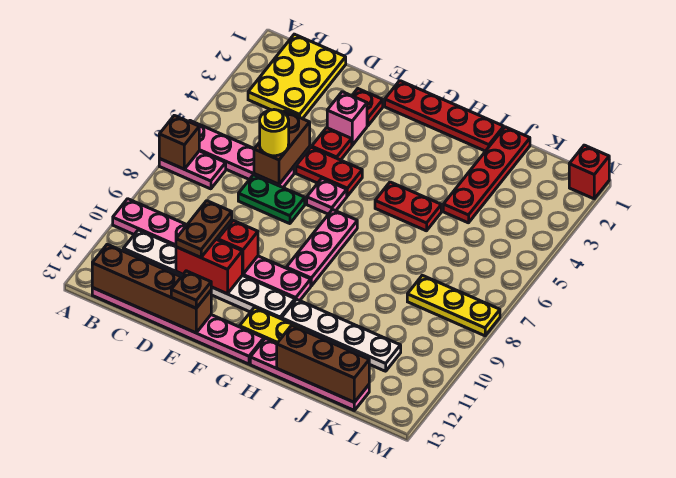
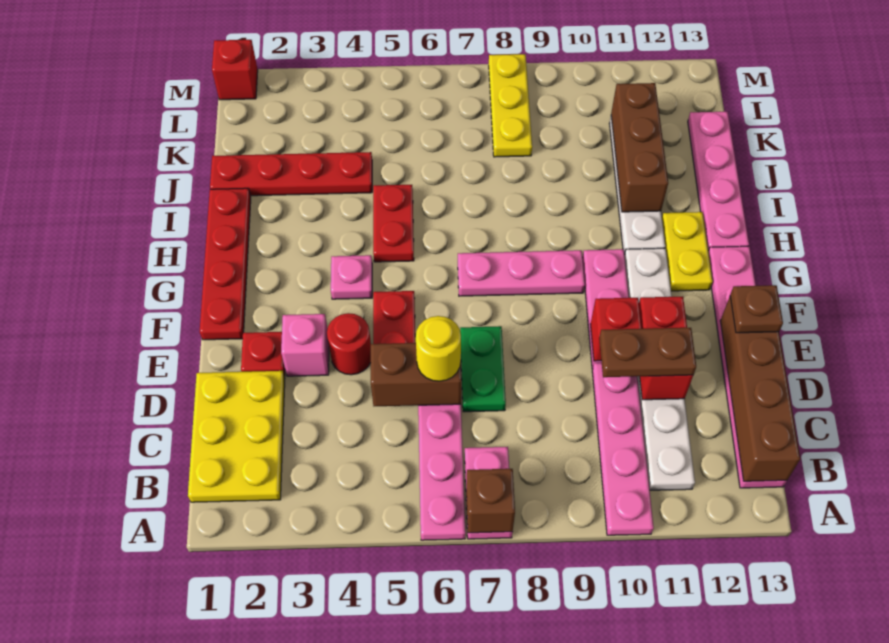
yellow plate B1:C3 level 1 -> yellow plate B1:D2 level 1
red plate E4 level 1 -> red round brick E4 level 1
pink plate F6 level 1 -> pink plate G4 level 1
brown brick I13:K13 level 2 -> brown brick I11:K11 level 2

